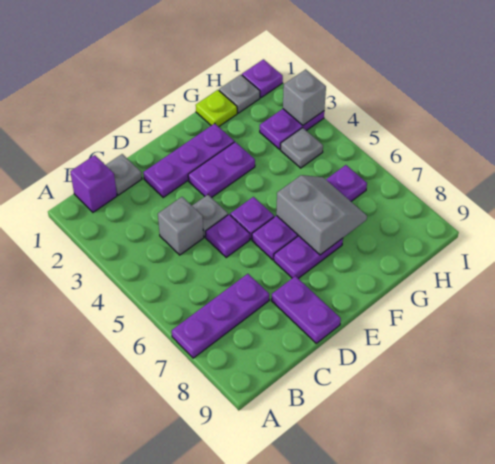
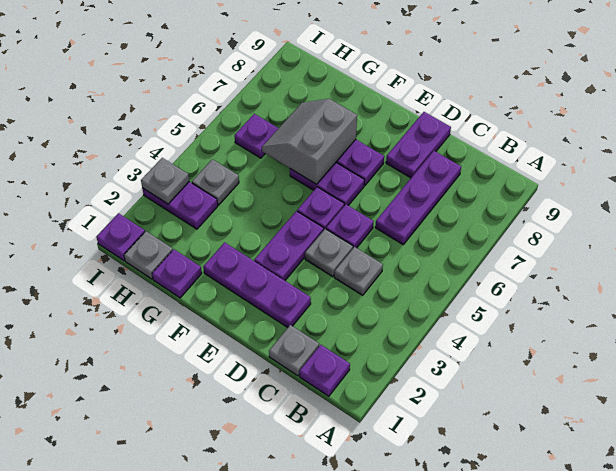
purple plate A7:C7 level 1 -> purple plate C6:C8 level 1
purple brick B1 level 1 -> purple plate B1 level 1
grey brick C4 level 1 -> grey plate C4 level 1
purple plate E3:F3 level 1 -> purple plate E3:E4 level 1
lime plate G1 level 1 -> purple plate G1 level 1
grey brick I3 level 2 -> grey plate I3 level 2

